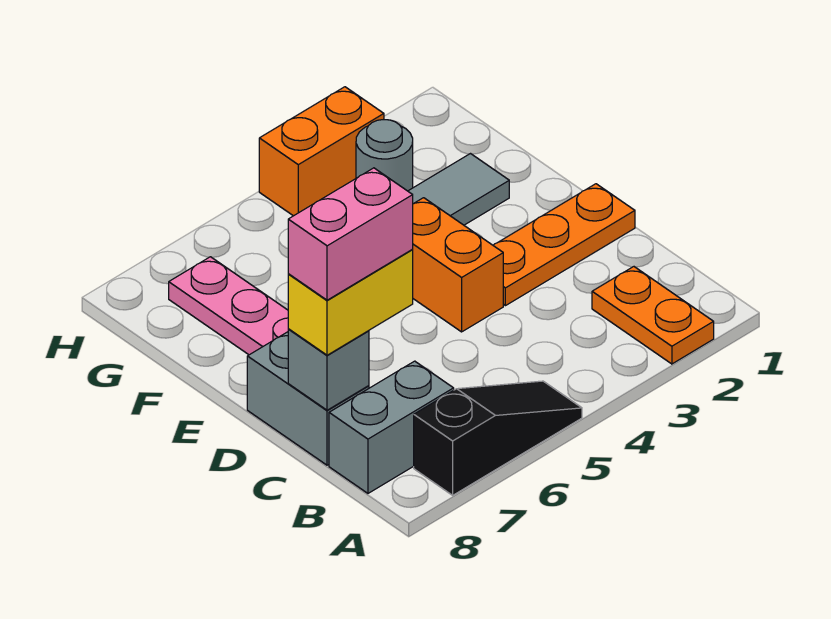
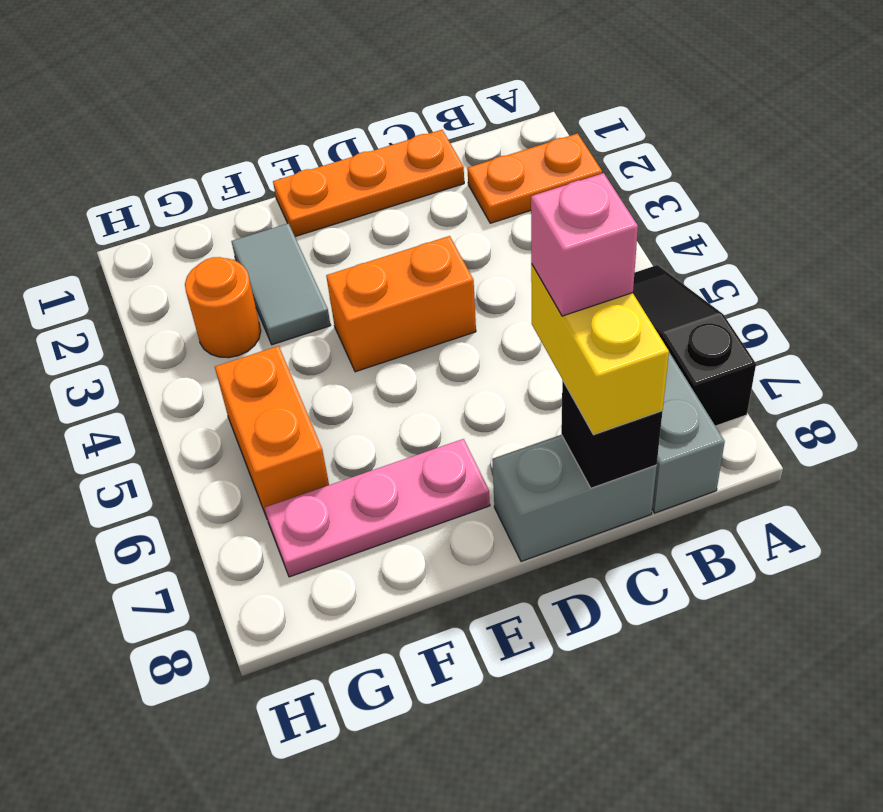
pink brick C7:C8 level 4 -> pink brick C7 level 4
grey brick C8 level 2 -> black brick C8 level 2
orange plate D1:D3 level 1 -> orange plate C1:E1 level 1
grey round brick G3 level 1 -> orange round brick G3 level 1
orange brick H3:H4 level 1 -> orange brick G5:G6 level 1

